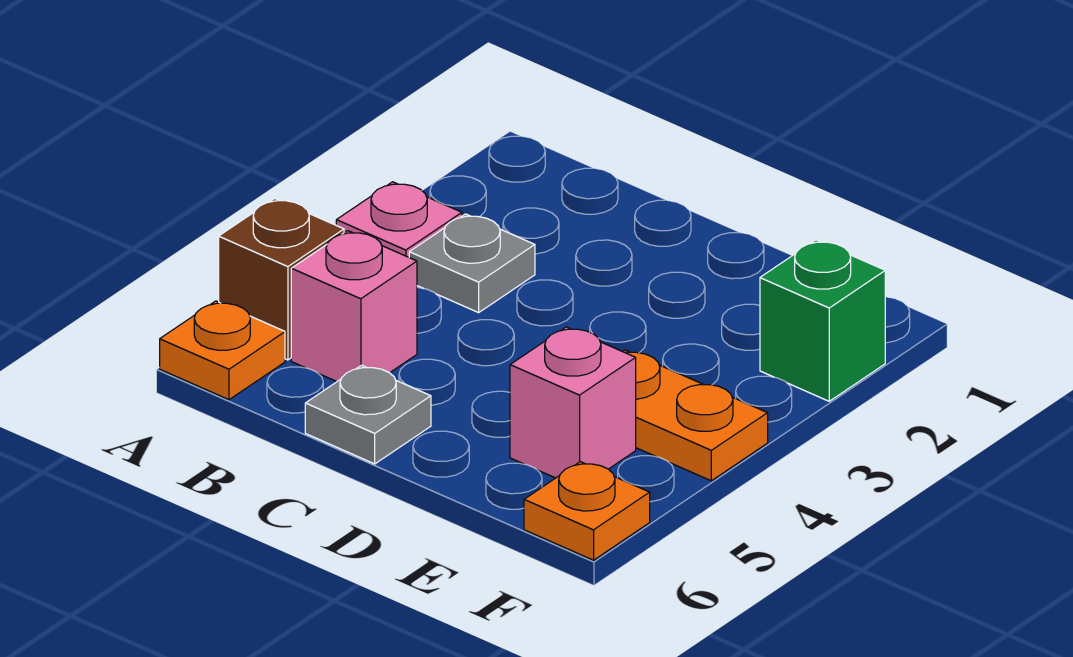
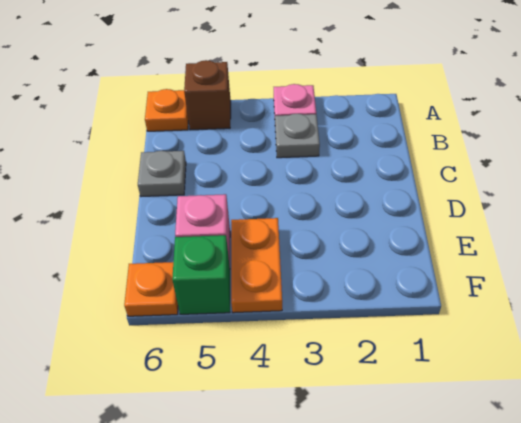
pink brick B5 level 1 -> none
green brick F2 level 1 -> green brick F5 level 1

